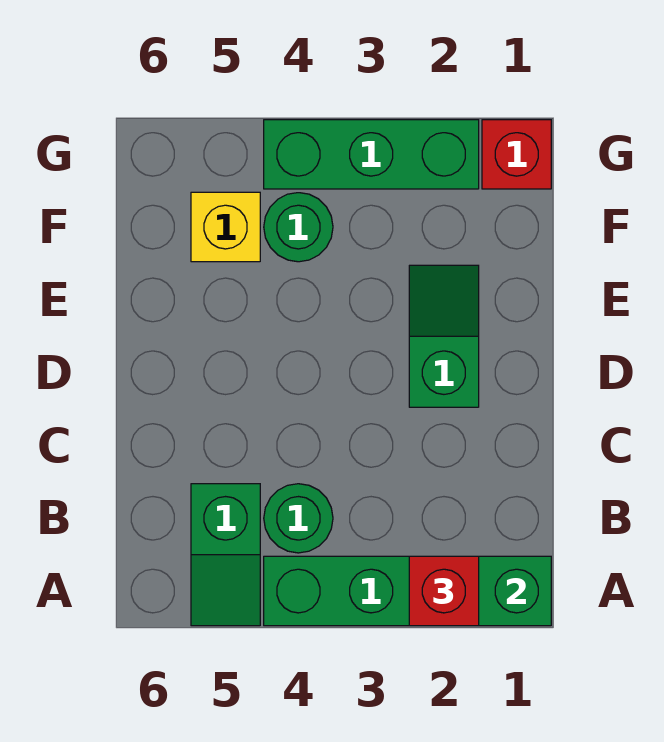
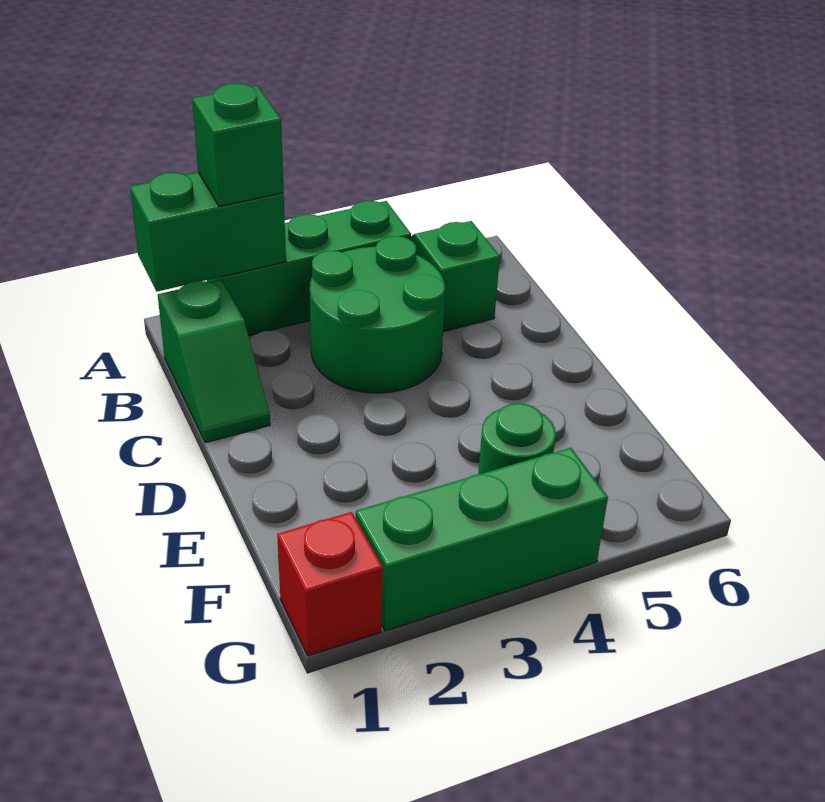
red brick A2 level 3 -> green brick A2 level 3
green round brick B4 level 1 -> green round brick B3:C4 level 1
green slope D2:E2 level 1 top D -> green slope B1:C1 level 1 top B
yellow brick F5 level 1 -> none

